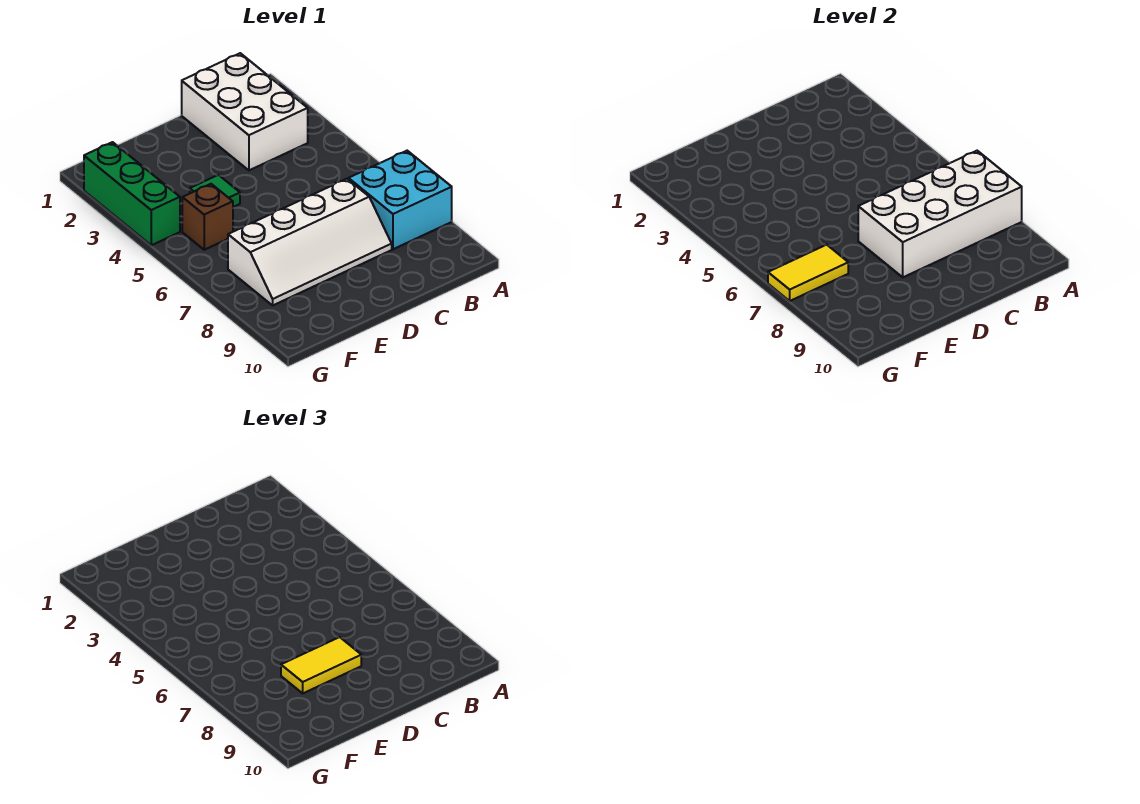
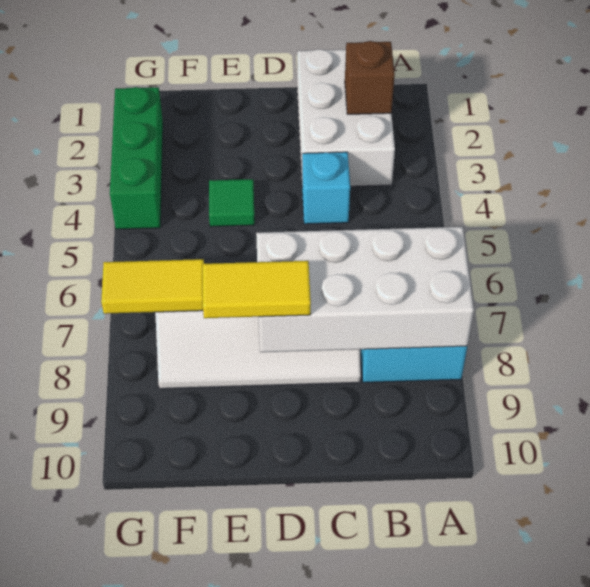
none -> cyan brick C4 level 1
brown brick F5 level 1 -> brown brick B2 level 2

